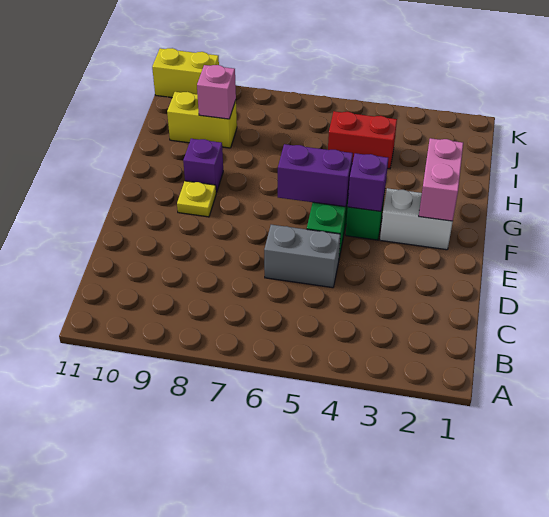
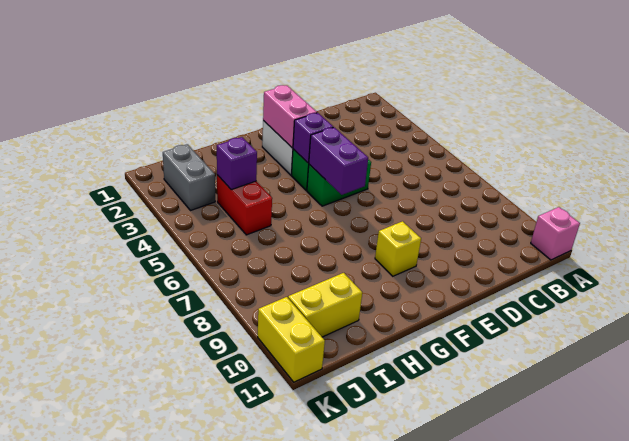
grey brick D5:D6 level 1 -> grey brick J2:J3 level 1
pink brick F2:G2 level 2 -> pink brick F2:F3 level 2
yellow plate F9 level 1 -> yellow brick F9 level 1
purple brick G9 level 1 -> purple brick I4 level 2
yellow brick I9:I10 level 1 -> yellow brick I10:J10 level 1
pink brick I9 level 2 -> pink brick A11 level 1

